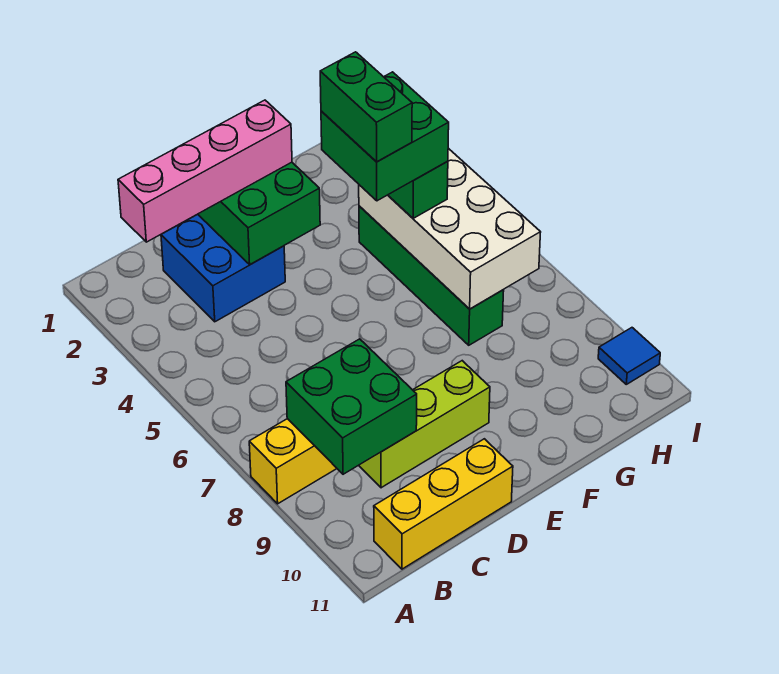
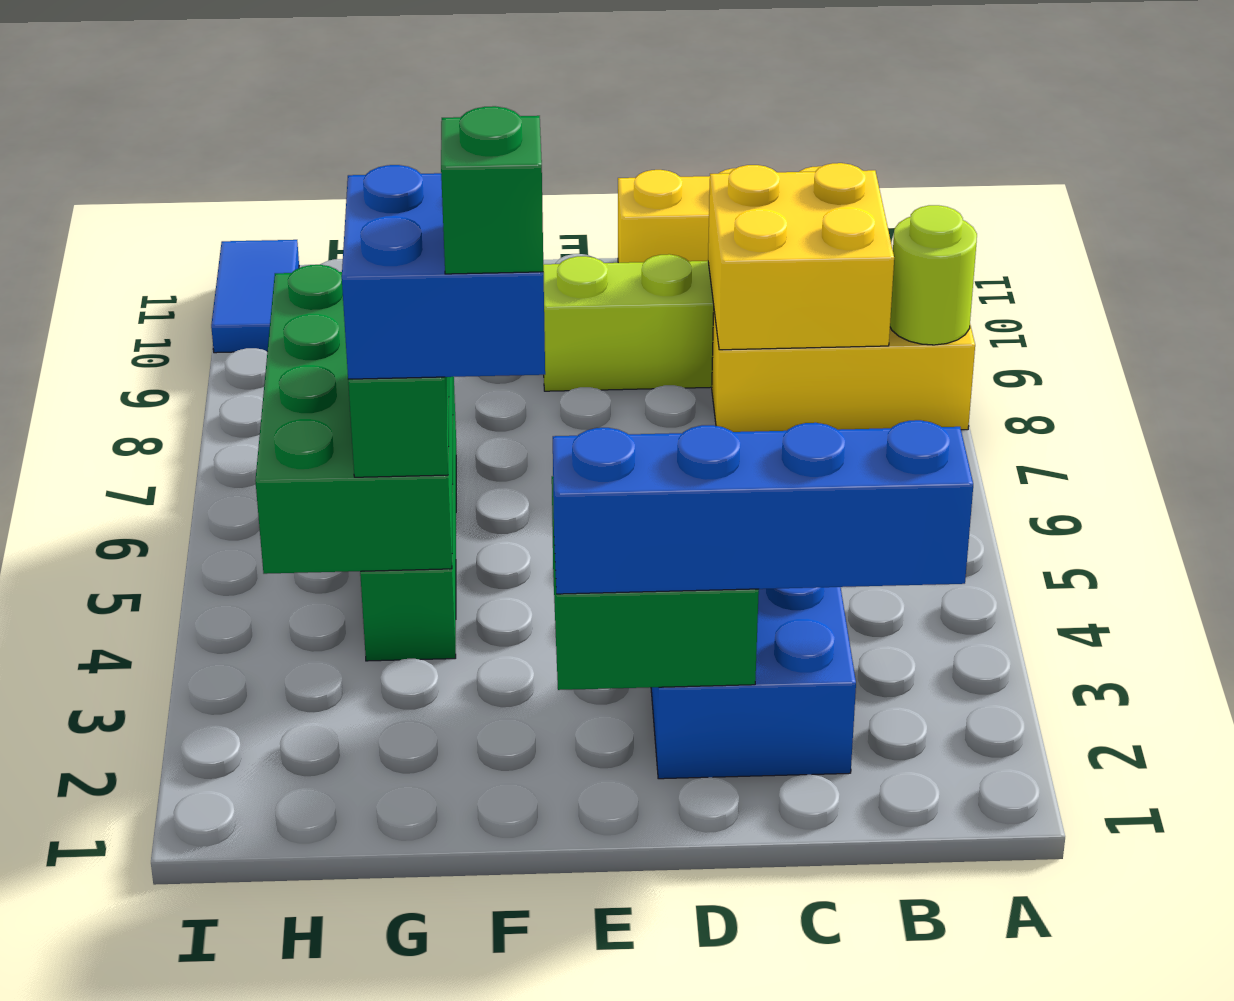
none -> lime round brick A8 level 2
pink brick B2:E2 level 3 -> blue brick B2:E2 level 3
green brick B8:C9 level 2 -> yellow brick B8:C9 level 2
green brick F4:G5 level 4 -> blue brick F4:G5 level 4
green brick F4:F5 level 5 -> green brick F4 level 5
white brick G4:H7 level 2 -> green brick G4:H7 level 2
blue tile I10 level 1 -> blue tile I10:I11 level 1

